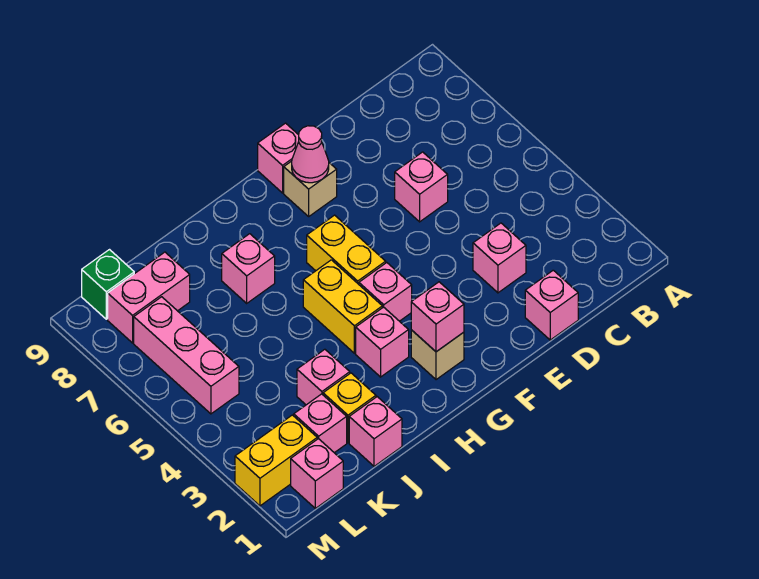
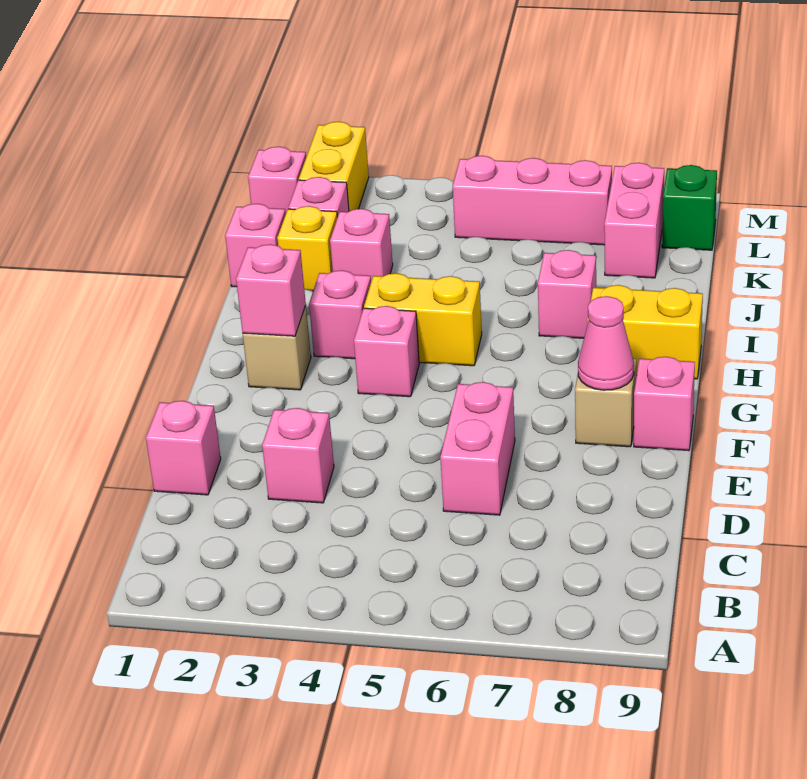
pink brick D6 level 1 -> pink brick D6:E6 level 1
yellow brick G5:G6 level 1 -> yellow brick H8:H9 level 1

